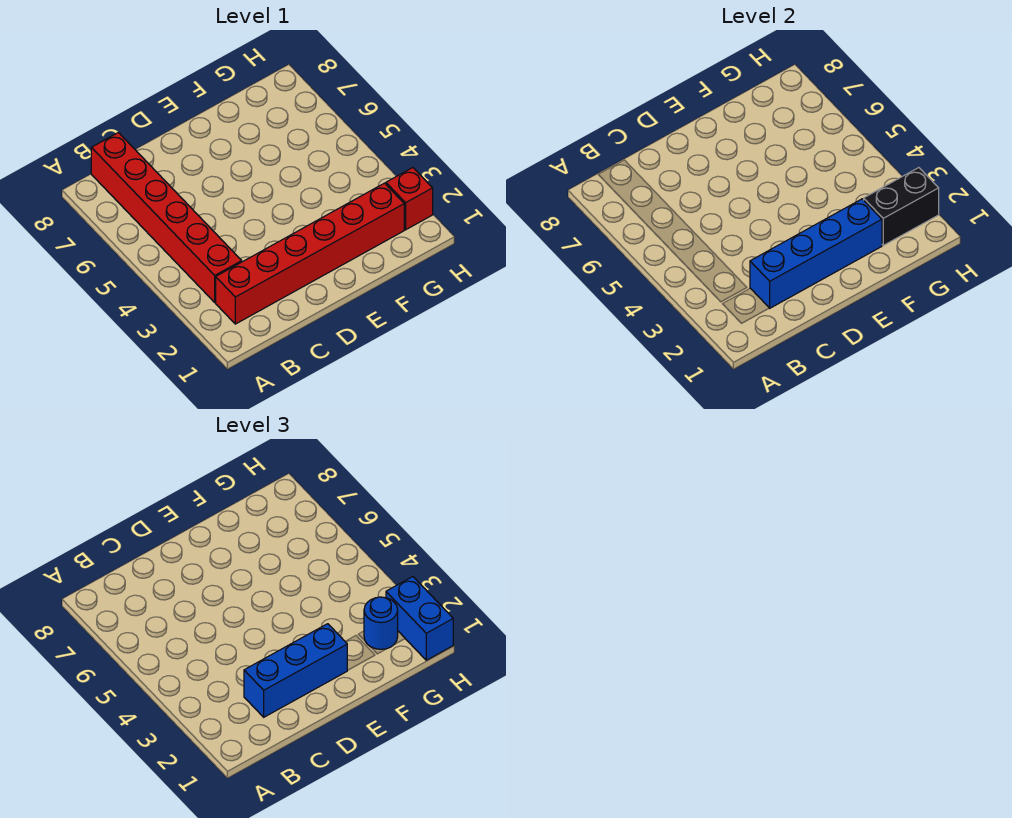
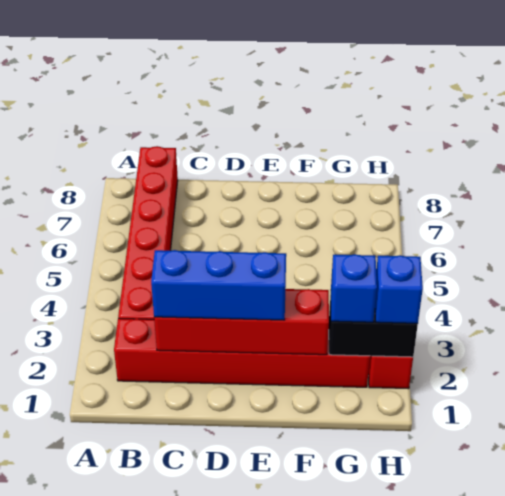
blue brick C2:F2 level 2 -> red brick C2:F2 level 2
blue round brick G2 level 3 -> blue brick G2 level 3
blue brick H1:H2 level 3 -> blue brick H2 level 3

